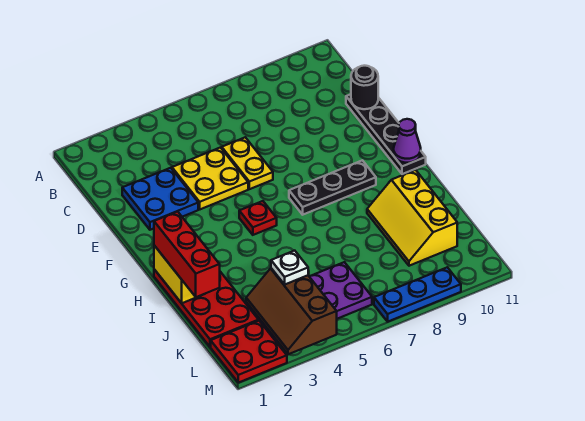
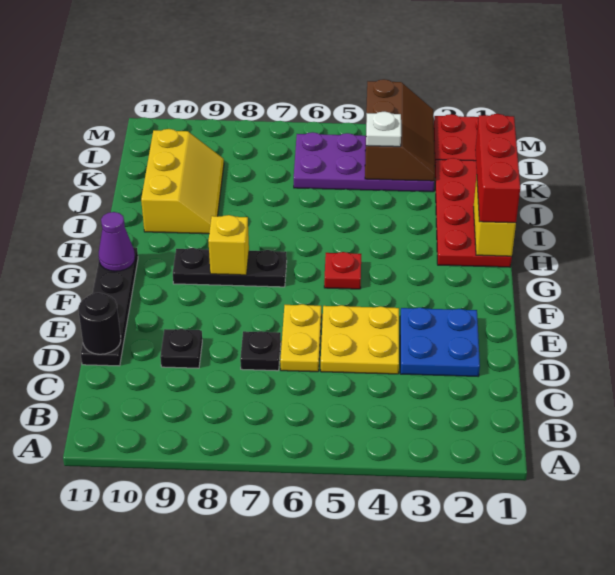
none -> black plate D7 level 1
none -> black plate D9 level 1
none -> yellow brick G8 level 2
blue plate M7:M9 level 1 -> none

